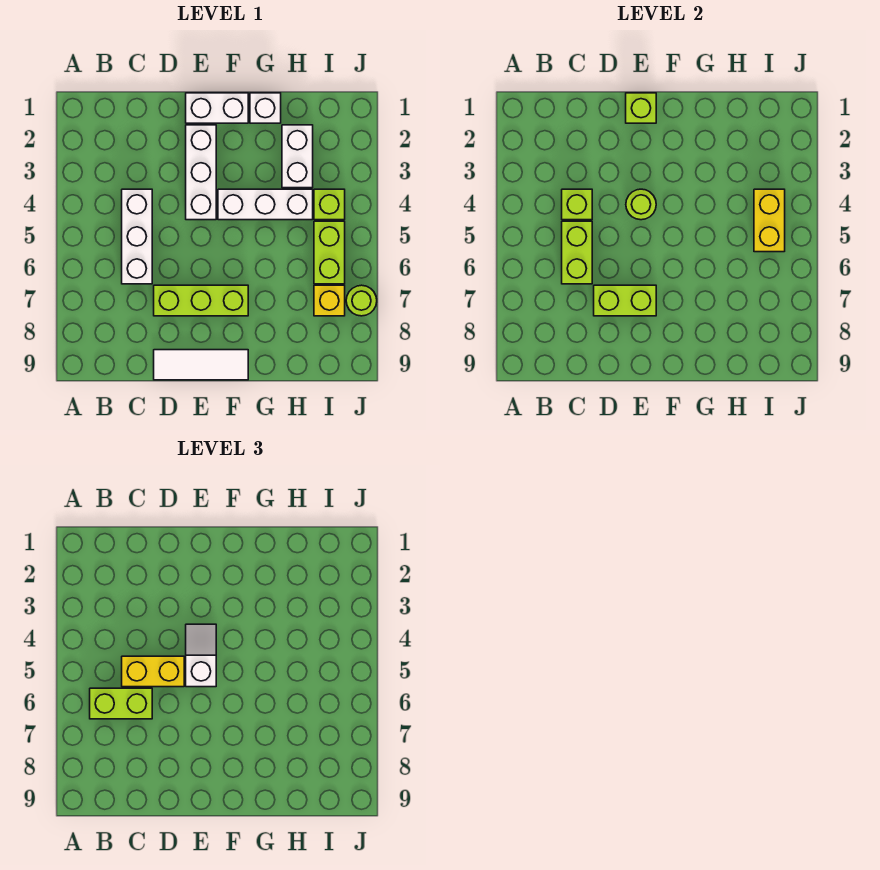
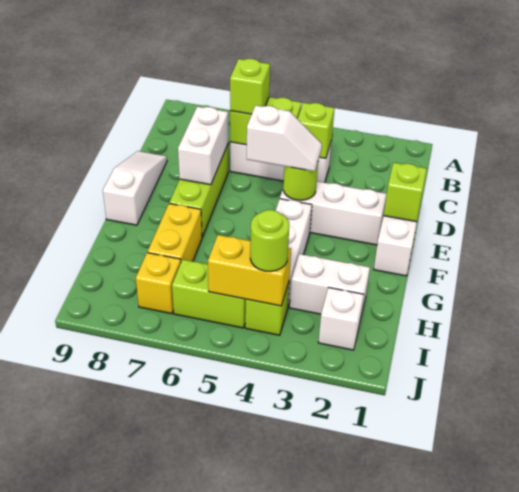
lime brick B6:C6 level 3 -> lime brick C6 level 3
yellow brick C5:D5 level 3 -> yellow brick G7:H7 level 1
lime brick D7:E7 level 2 -> white brick D7:E7 level 2
white tile D9:F9 level 1 -> white slope D9:F9 level 1 top F
white brick G1 level 1 -> white brick I2 level 1
lime round brick J7 level 1 -> lime round brick I4 level 3

